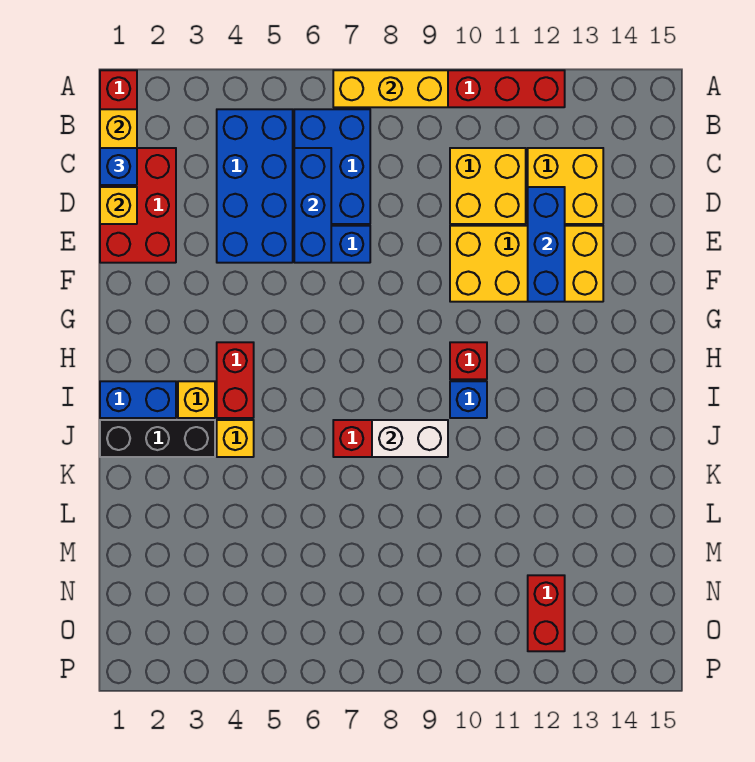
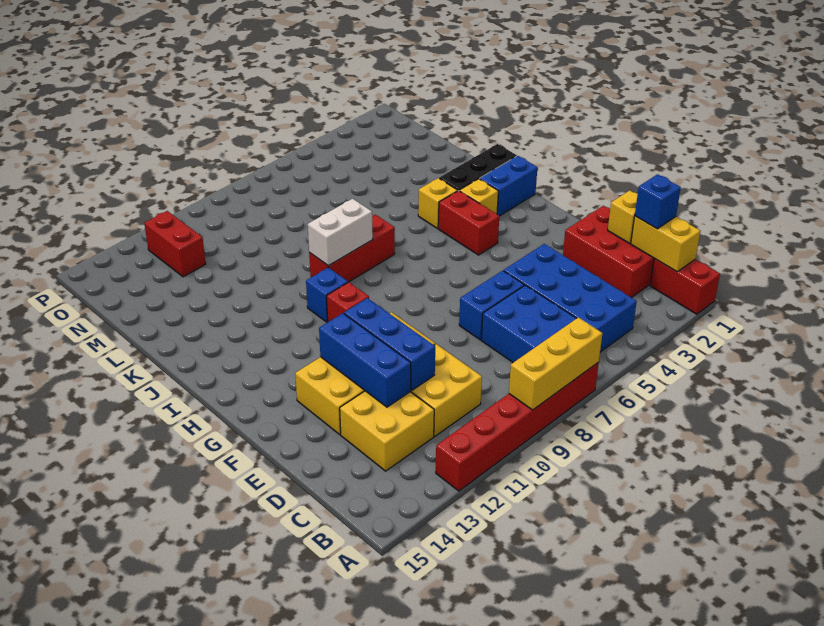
blue brick C6:E6 level 2 -> blue brick D11:F11 level 2

